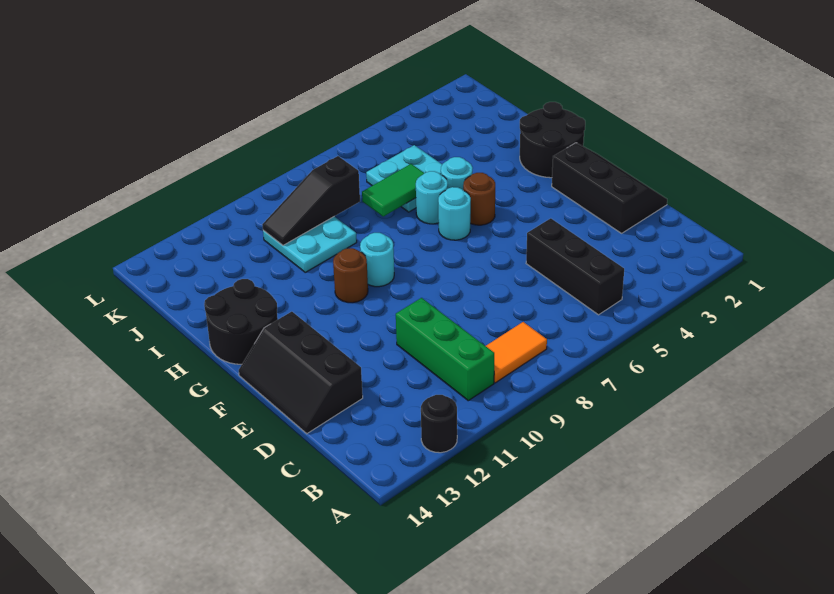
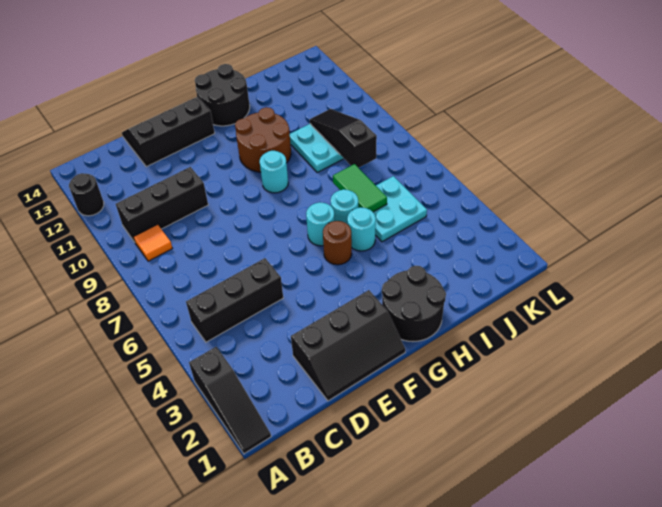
none -> black slope A1:A3 level 1 top 3
orange tile B8:B9 level 1 -> orange tile B9 level 1
green brick B10:D10 level 1 -> black brick B10:D10 level 1
brown round brick G10 level 1 -> brown round brick G10:H11 level 1

